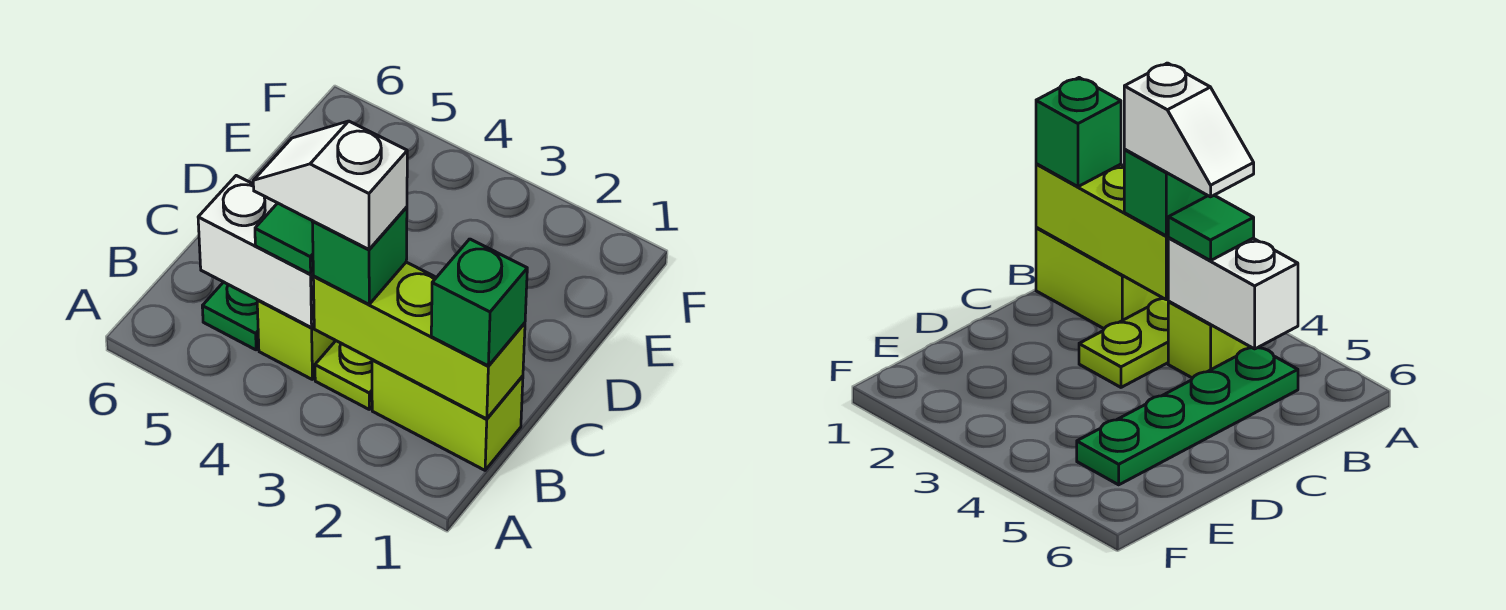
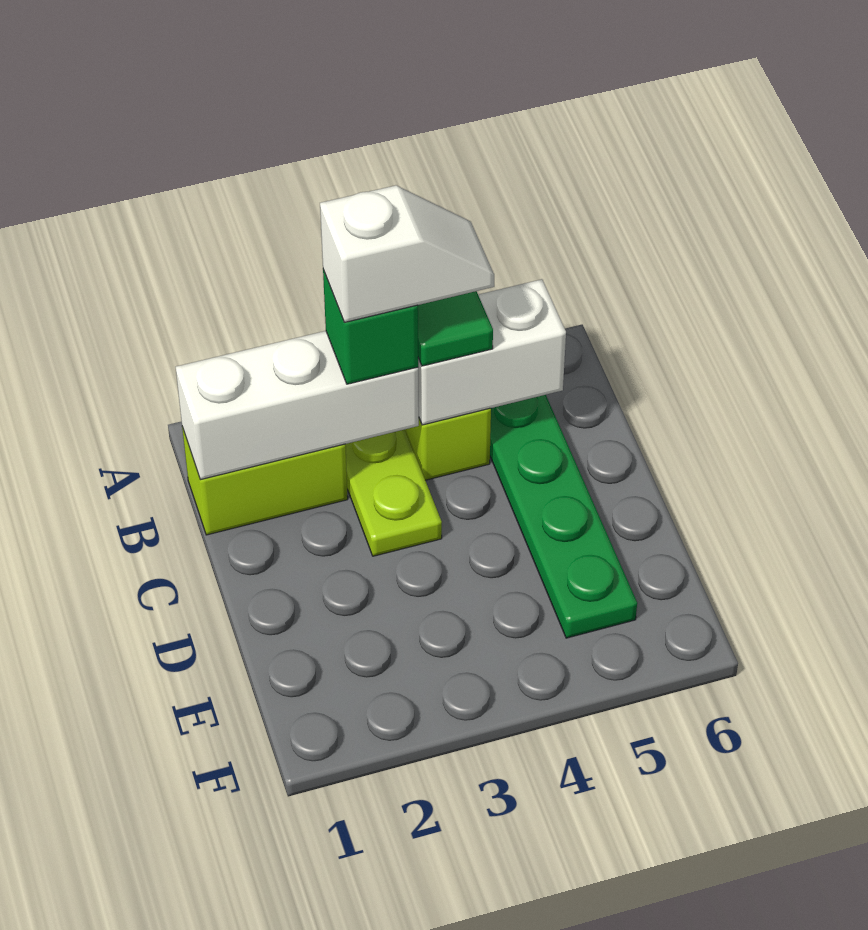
lime brick B1:B3 level 2 -> white brick B1:B3 level 2
green brick B1 level 3 -> none

